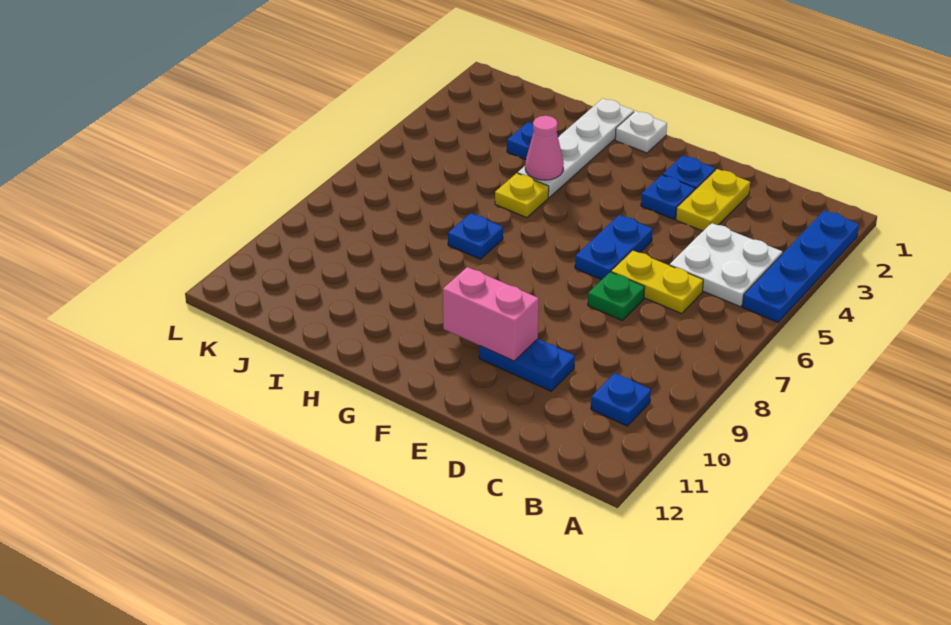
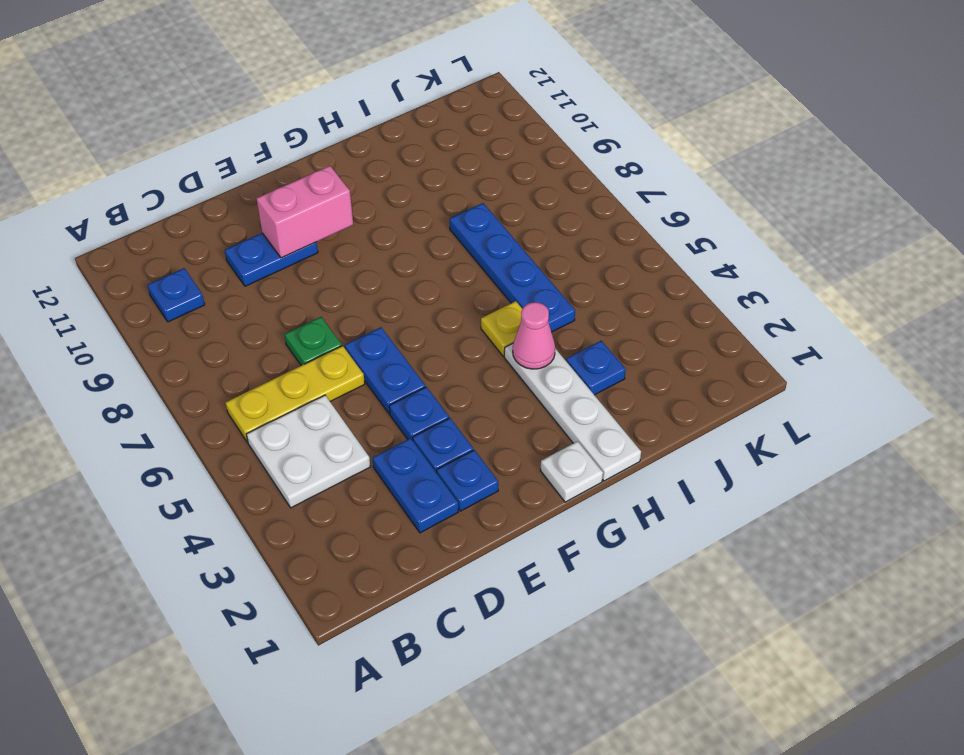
blue plate A2:A5 level 1 -> blue plate I5:I8 level 1
yellow plate C6:D6 level 1 -> yellow plate B6:D6 level 1
yellow plate D2:D3 level 1 -> blue plate D2:D3 level 1
blue plate H7 level 1 -> blue plate E4 level 1

